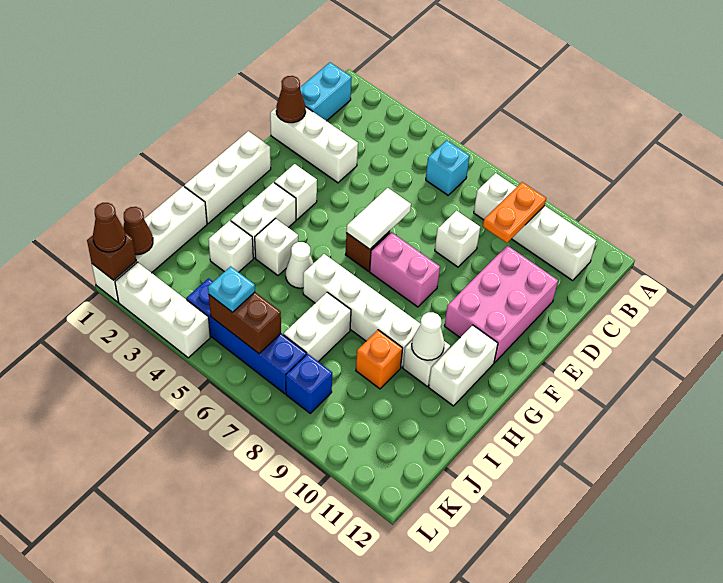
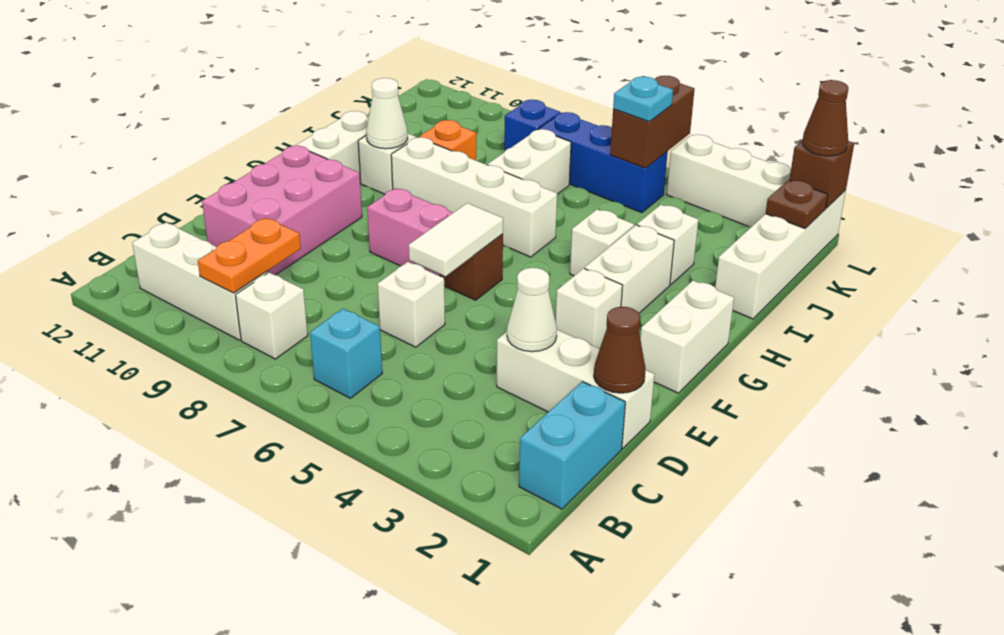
white brick D8 level 1 -> white brick D6 level 1
white brick F1:H1 level 1 -> white brick F1:G1 level 1
white cone H5 level 1 -> white cone D3 level 2
brown cone K1 level 2 -> brown plate K1 level 2
blue brick K4:K7 level 1 -> blue brick K5:K7 level 1
brown brick K5:K6 level 2 -> brown brick K5:L5 level 2

